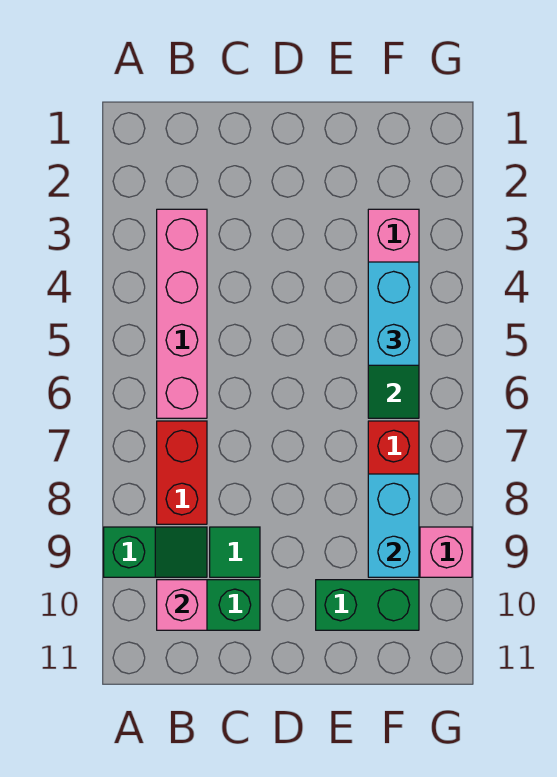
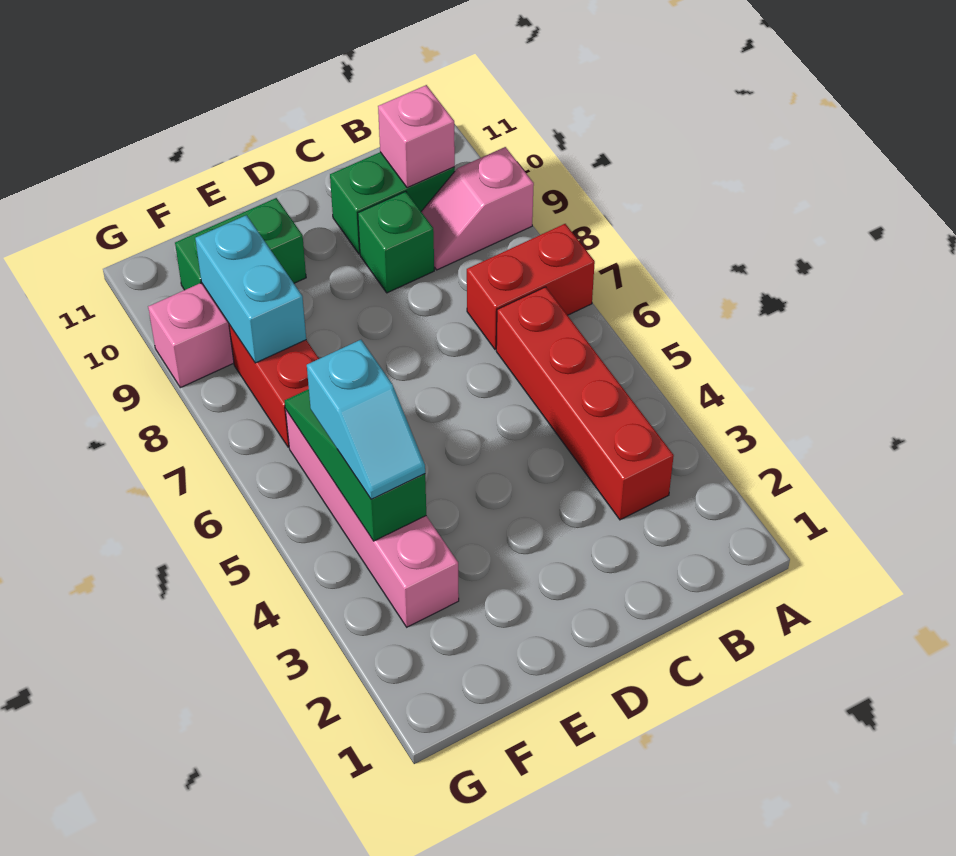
green slope A9:B9 level 1 top A -> pink slope A9:B9 level 1 top A
pink brick B3:B6 level 1 -> red brick B3:B6 level 1
red brick B7:B8 level 1 -> red brick A7:B7 level 1
green tile C9 level 1 -> green brick C9 level 1
cyan brick F4:F5 level 3 -> cyan slope F4:F5 level 3 top 5

